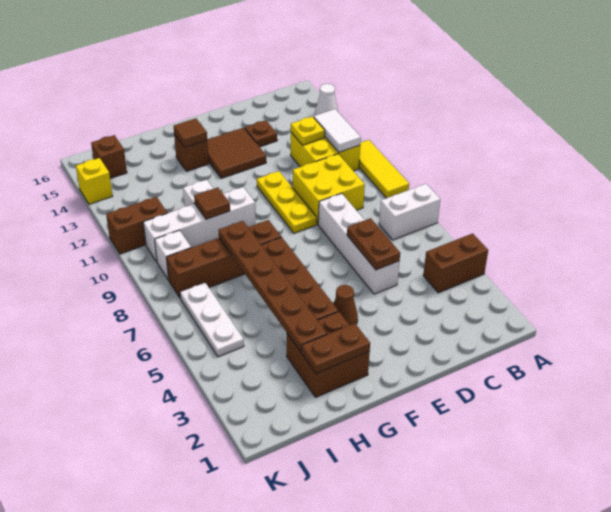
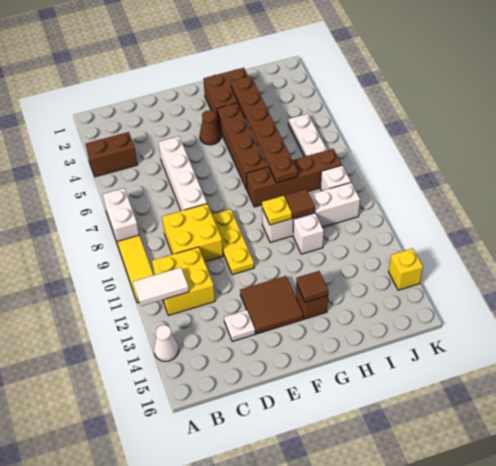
white brick A7:B7 level 1 -> white brick A7:A8 level 1
white tile B11:B12 level 2 -> white tile A12:B12 level 2
yellow plate C12 level 2 -> yellow plate G10 level 2
brown plate D5:D6 level 2 -> none
brown plate D14 level 1 -> white plate D14 level 1
brown plate G2:H2 level 2 -> none
brown brick J11:K11 level 1 -> none
brown brick J15 level 1 -> none

